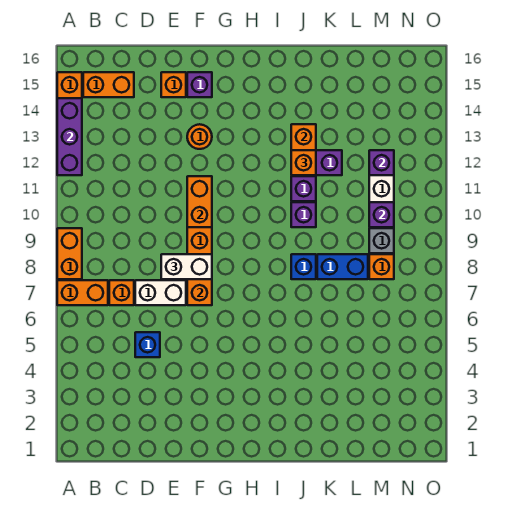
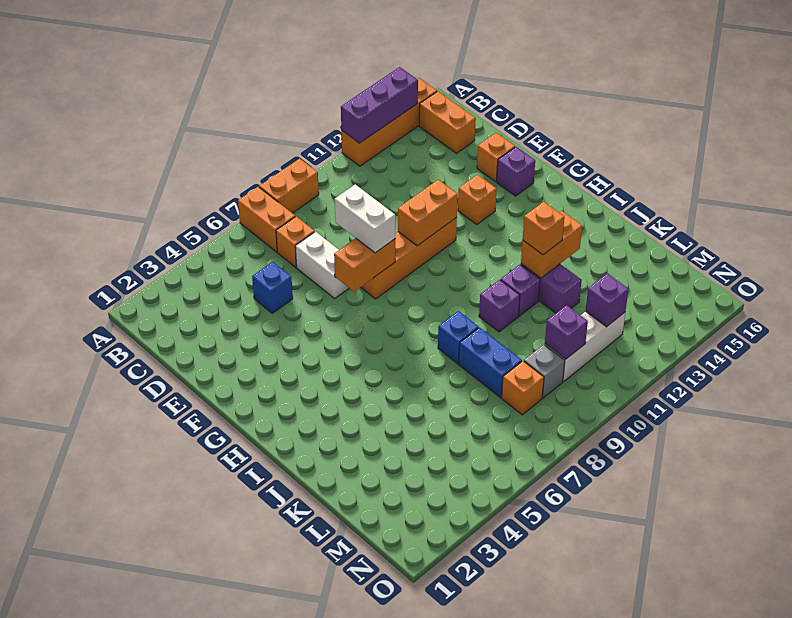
orange round brick F13 level 1 -> orange brick F13 level 1

